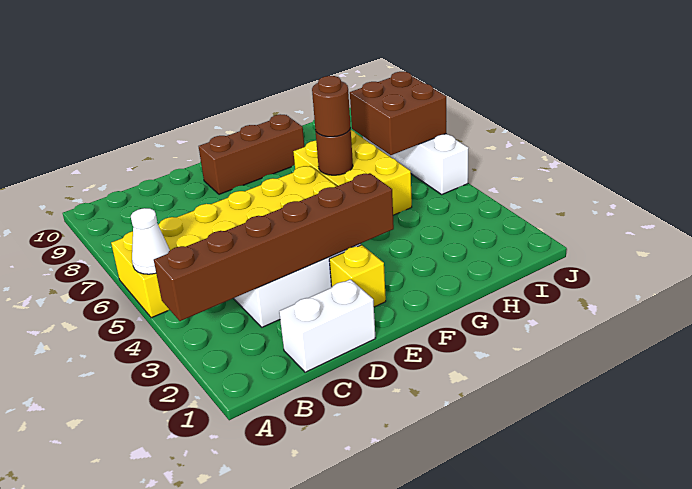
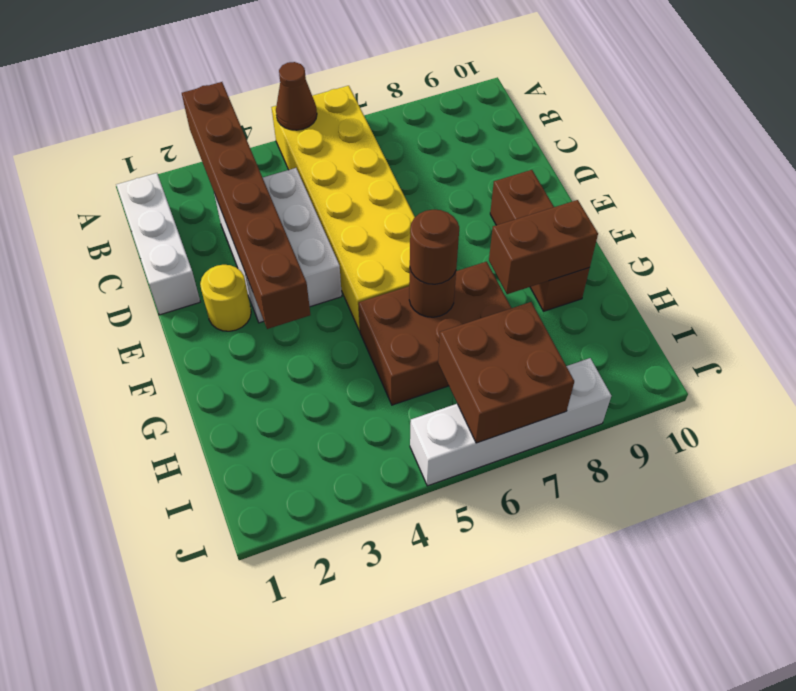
white cone A5 level 2 -> brown cone A5 level 2
white brick C1:D1 level 1 -> white brick B1:D1 level 1
yellow brick E2 level 1 -> yellow round brick E2 level 1
yellow brick G5:H7 level 1 -> brown brick G5:H7 level 1
none -> brown brick G8:G9 level 2

